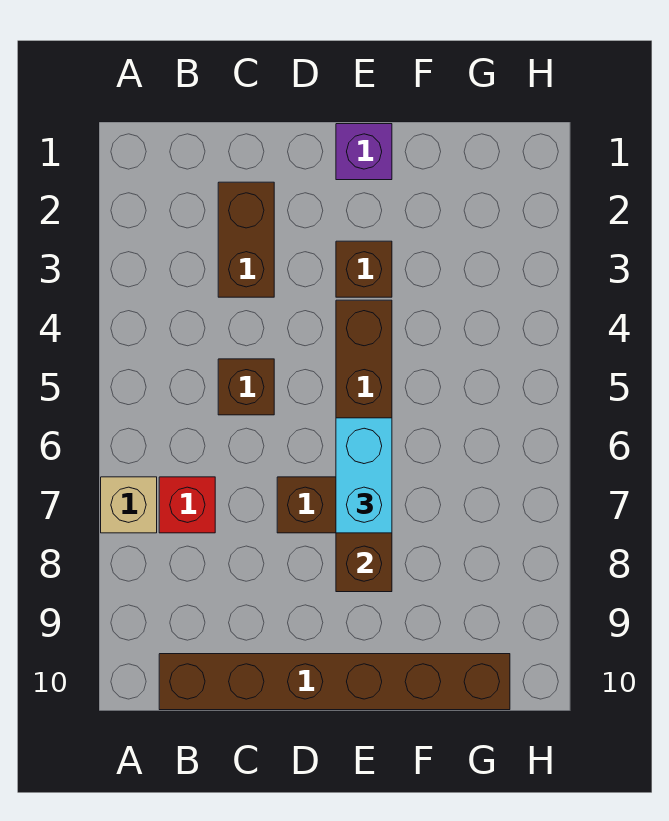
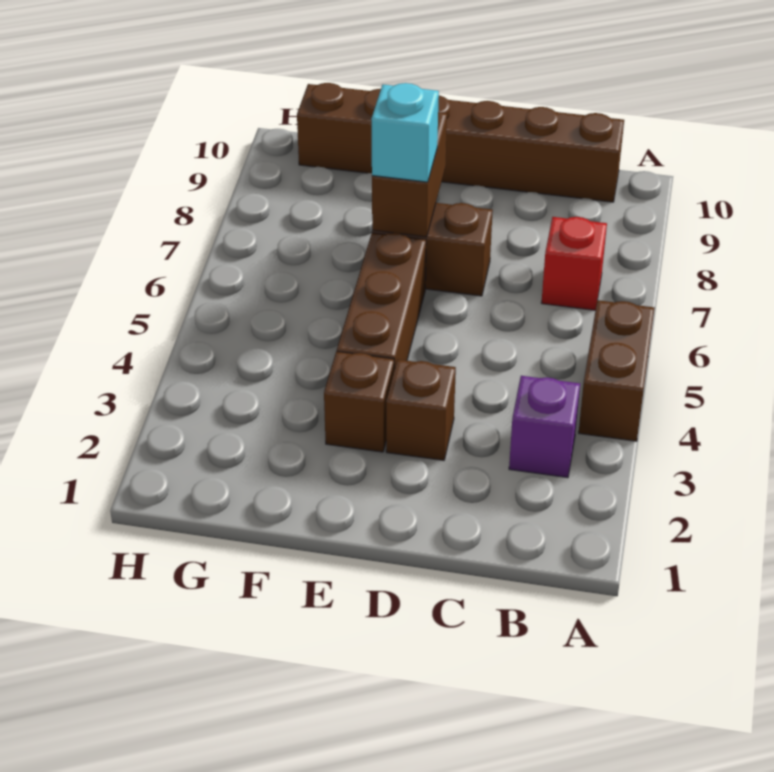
tan brick A7 level 1 -> none
brown brick C2:C3 level 1 -> brown brick A4:A5 level 1
brown brick C5 level 1 -> brown brick D3 level 1
purple brick E1 level 1 -> purple brick B3 level 1
cyan brick E6:E7 level 3 -> cyan brick E7 level 3

